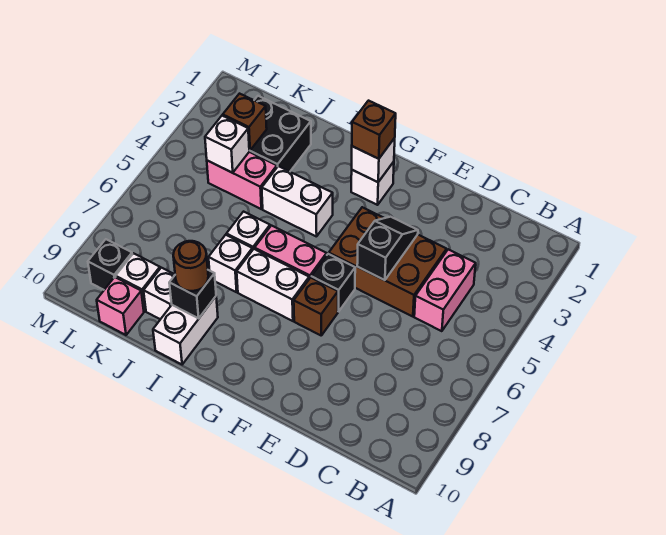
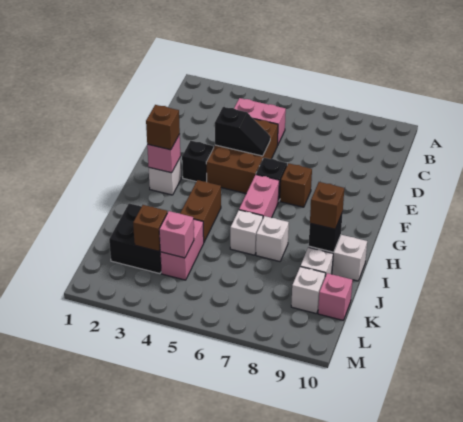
black slope E4:E5 level 2 top 5 -> black slope E4:E5 level 2 top 4
white brick G2 level 2 -> pink brick G2 level 2
white brick G7:H7 level 1 -> none
white brick H4:I4 level 1 -> brown brick H4:I4 level 1
brown round brick I9 level 3 -> brown brick I9 level 3
white brick K4 level 2 -> pink brick K4 level 2
black brick L9 level 1 -> black brick F3 level 1

